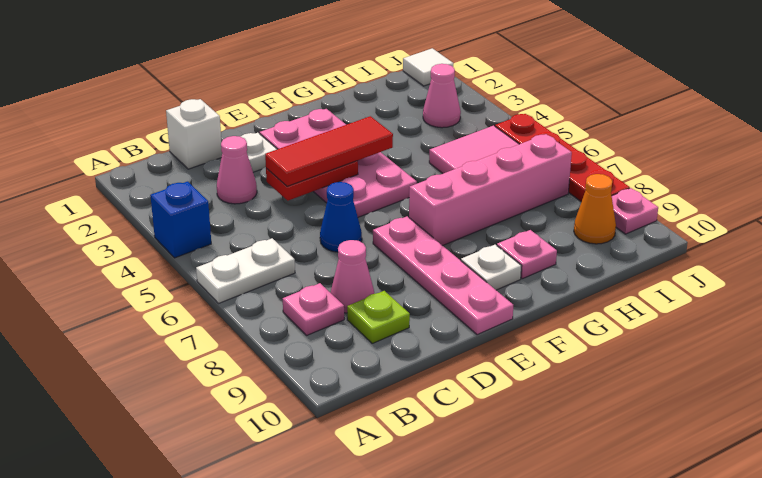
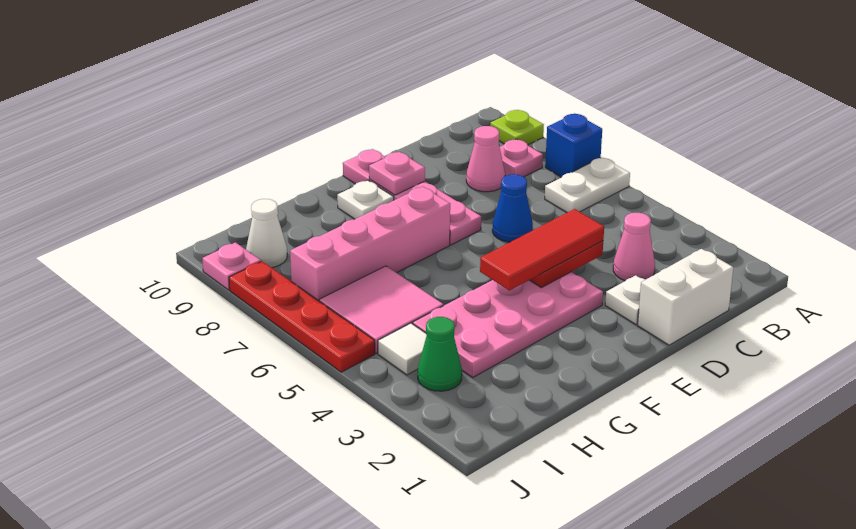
blue brick A4 level 1 -> blue brick A7 level 1
white brick C1 level 1 -> white brick C1:D1 level 1
lime plate C9 level 1 -> lime plate A9 level 1
pink plate E2:F5 level 1 -> pink plate E3:H4 level 1
pink plate G9 level 1 -> pink plate E9 level 2
pink cone I3 level 1 -> green cone I3 level 1
orange cone I9 level 1 -> white cone I9 level 1
white tile J1 level 1 -> white tile I4 level 1

